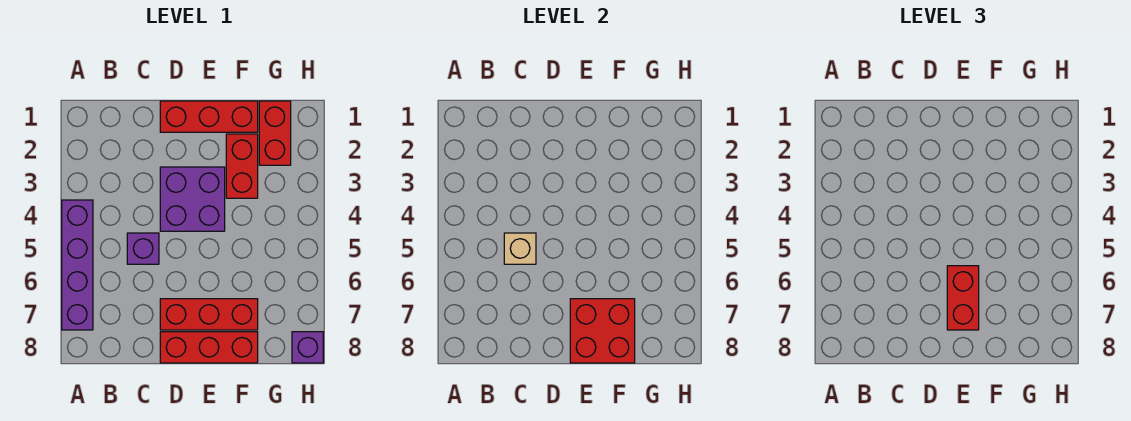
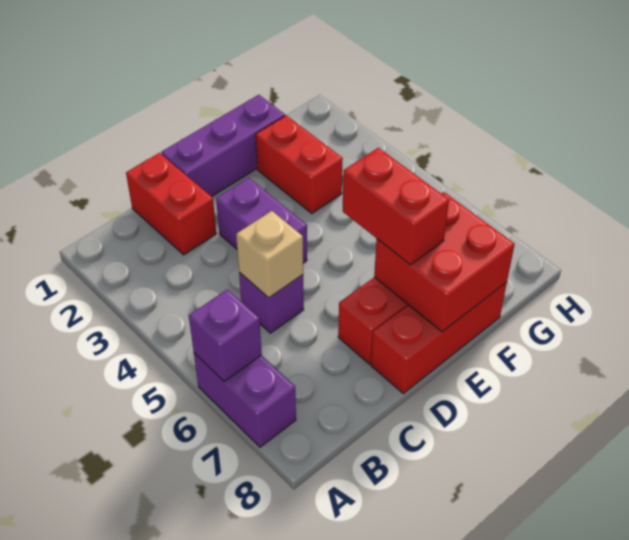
purple brick A4:A7 level 1 -> purple brick A6:A7 level 1
red brick D1:F1 level 1 -> purple brick D1:F1 level 1
purple brick D3:E4 level 1 -> purple brick D3:D4 level 1
red brick G1:G2 level 1 -> red brick C1:C2 level 1
purple brick H8 level 1 -> purple brick A6 level 2

